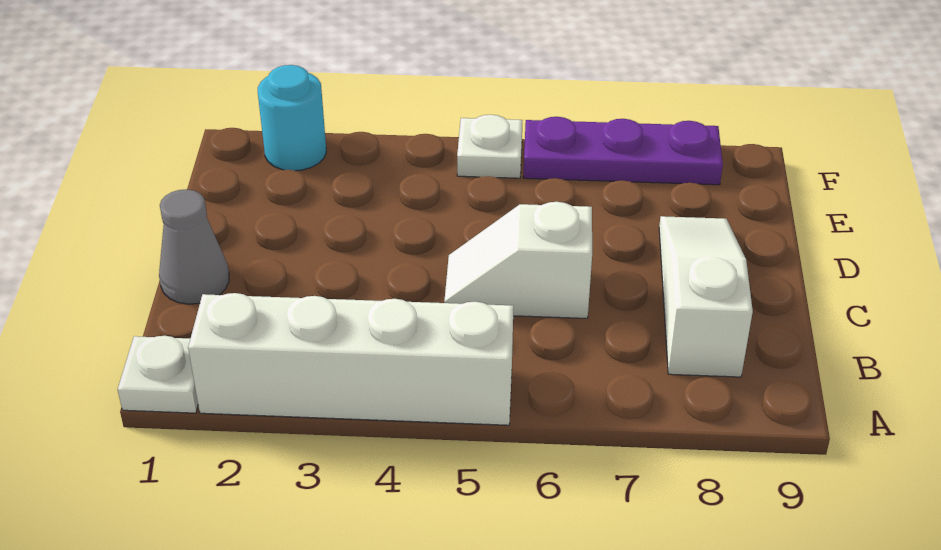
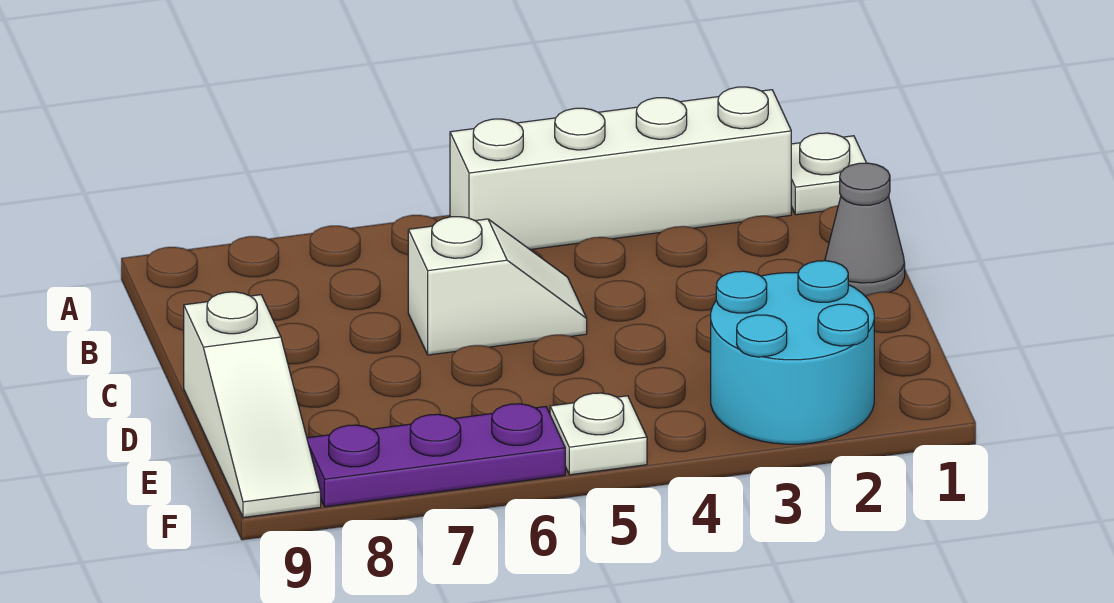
white slope B8:D8 level 1 top B -> white slope D9:F9 level 1 top D
cyan round brick F2 level 1 -> cyan round brick E2:F3 level 1

